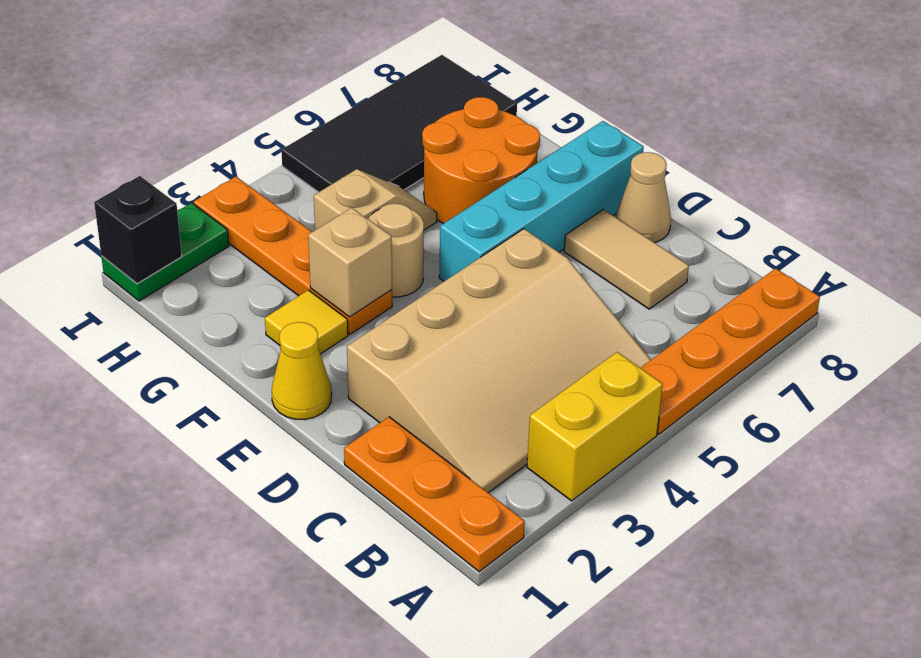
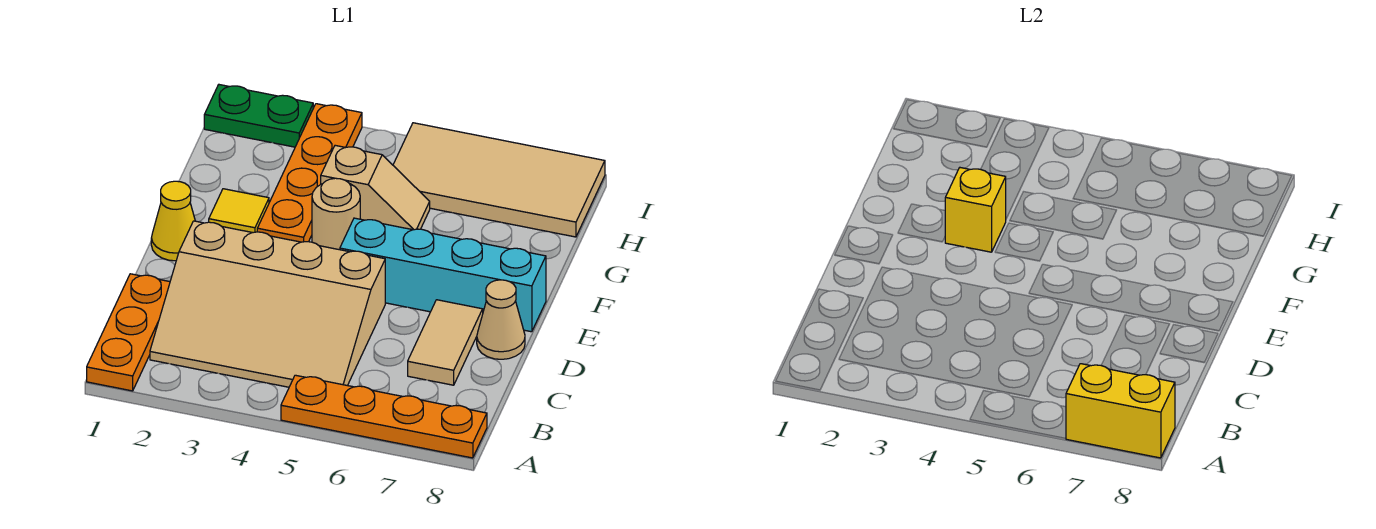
yellow brick A3:A4 level 1 -> yellow brick A7:A8 level 2
tan brick F3 level 2 -> yellow brick F3 level 2
orange round brick F6:G7 level 1 -> none
black tile H5:I8 level 1 -> tan tile H5:I8 level 1
black brick I1 level 2 -> none

